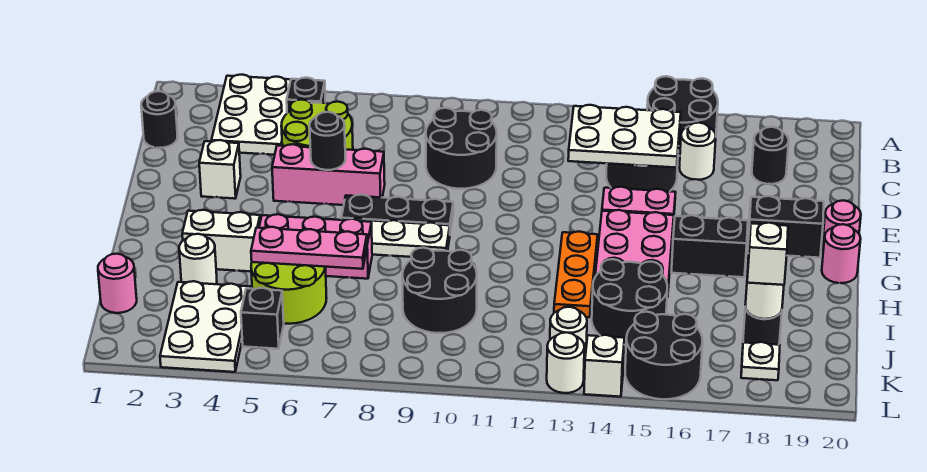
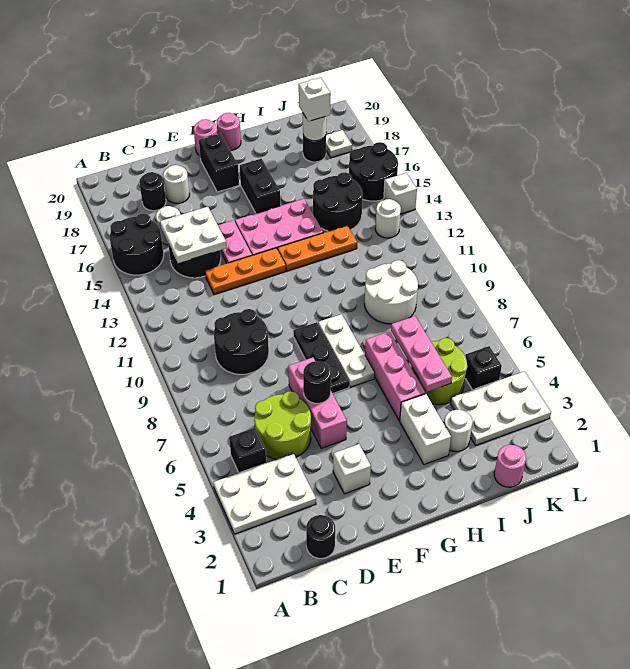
white plate C13:D15 level 2 -> white plate C14:D15 level 2
none -> orange plate D13:F13 level 1
black round brick I9:J10 level 1 -> white round brick I9:J10 level 1
white round brick L13 level 1 -> white round brick D18 level 1

